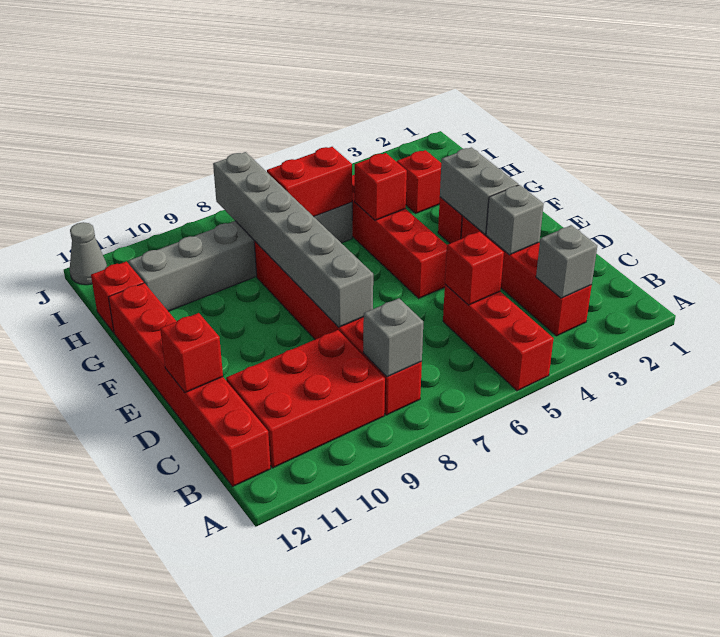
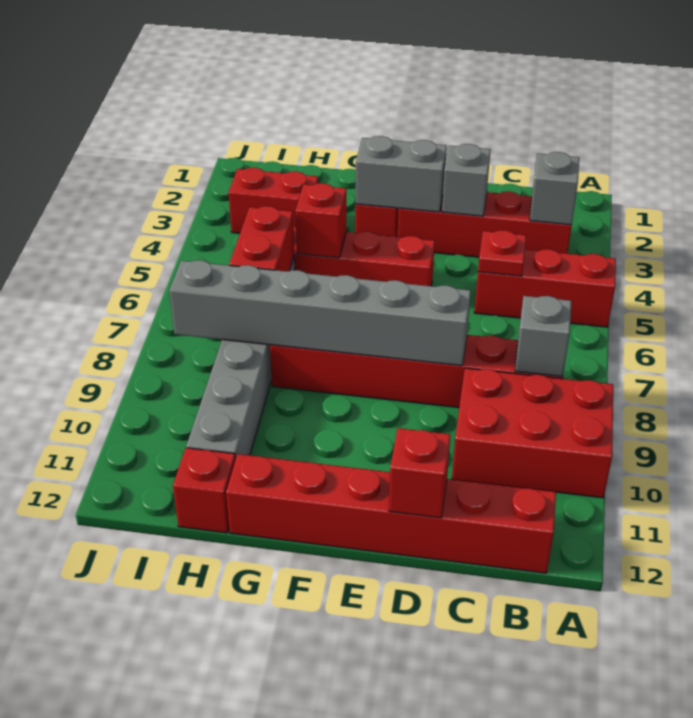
red brick B9:C11 level 1 -> red brick A9:C10 level 1
red brick C5 level 2 -> red plate C5 level 2
red brick H3 level 1 -> red brick H3:I3 level 1
grey cone J12 level 1 -> none

